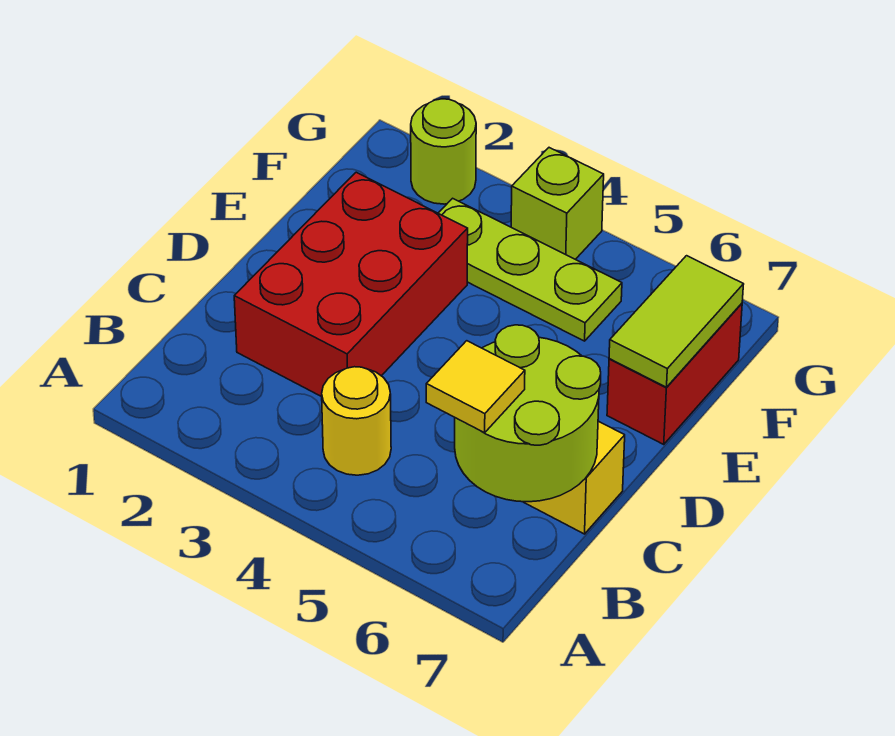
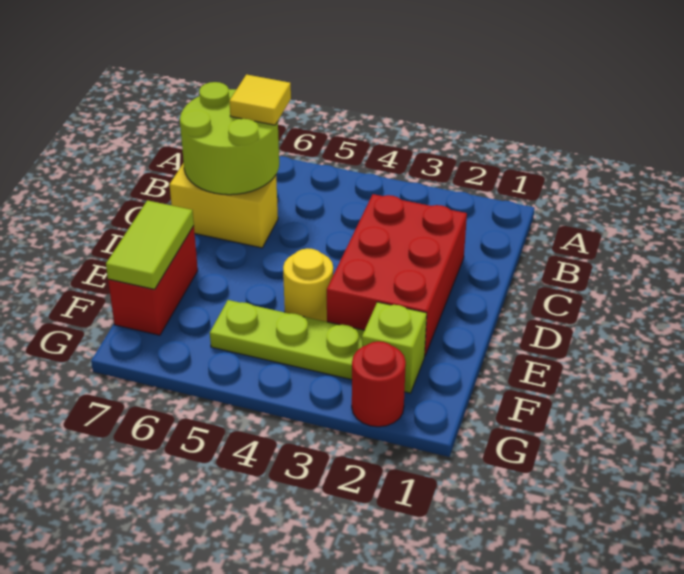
yellow round brick B4 level 1 -> yellow round brick E4 level 1
lime round brick G2 level 1 -> red round brick G2 level 1
lime brick G4 level 1 -> lime brick F2 level 1

